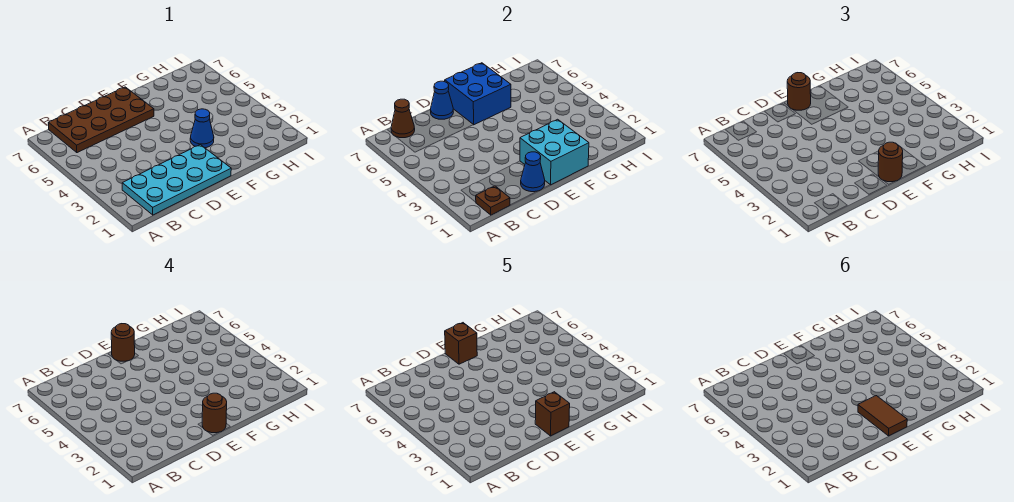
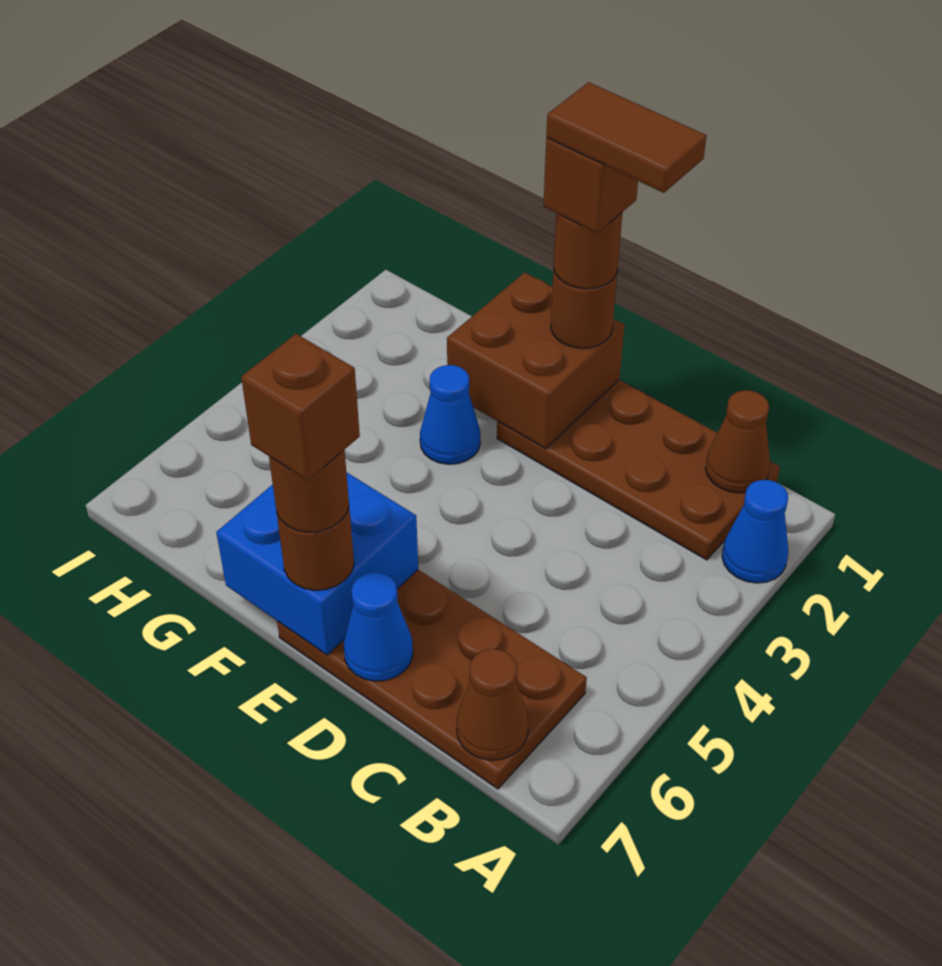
cyan plate B1:E2 level 1 -> brown plate B1:E2 level 1
brown plate B1 level 2 -> brown cone B1 level 2
blue cone D1 level 2 -> blue cone A2 level 1
cyan brick E1:F2 level 2 -> brown brick E1:F2 level 2
brown tile E1:E2 level 6 -> brown tile D1:E1 level 6

